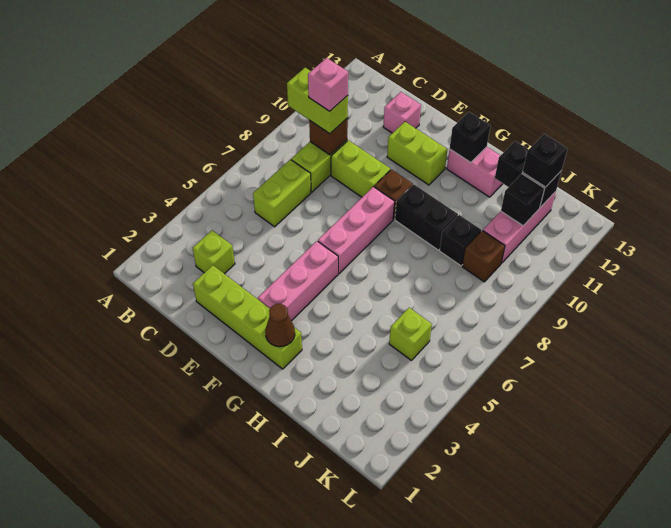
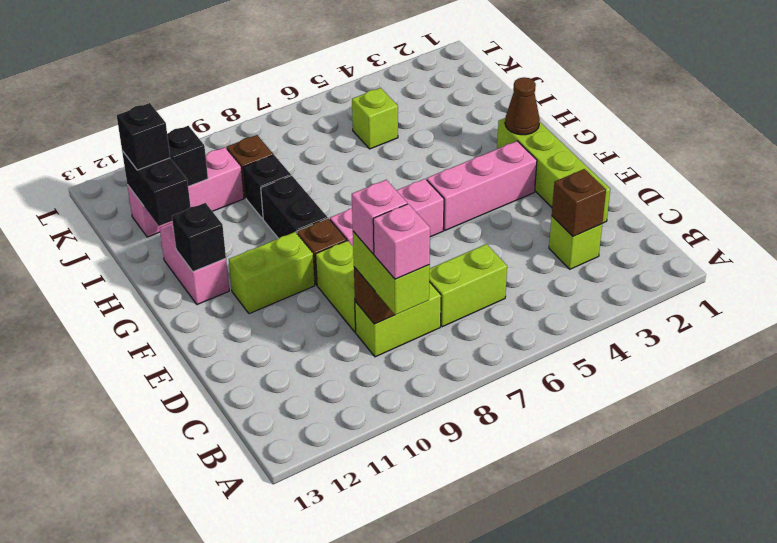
none -> brown brick C3 level 2
pink brick D12 level 1 -> pink brick B9 level 4
lime brick E11:F11 level 1 -> lime brick F10:F11 level 1

